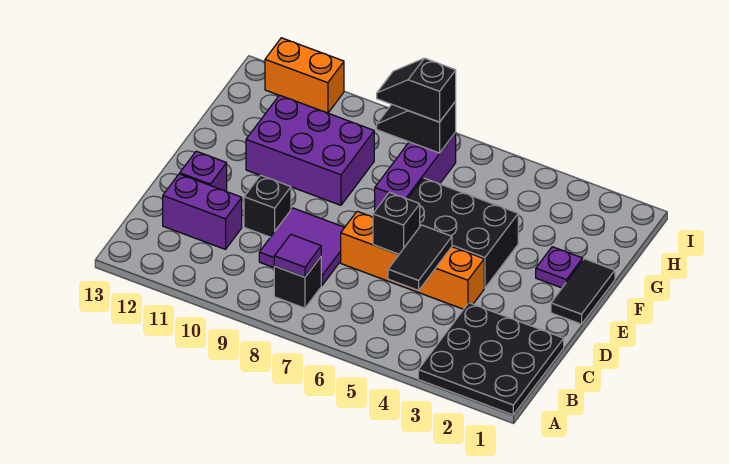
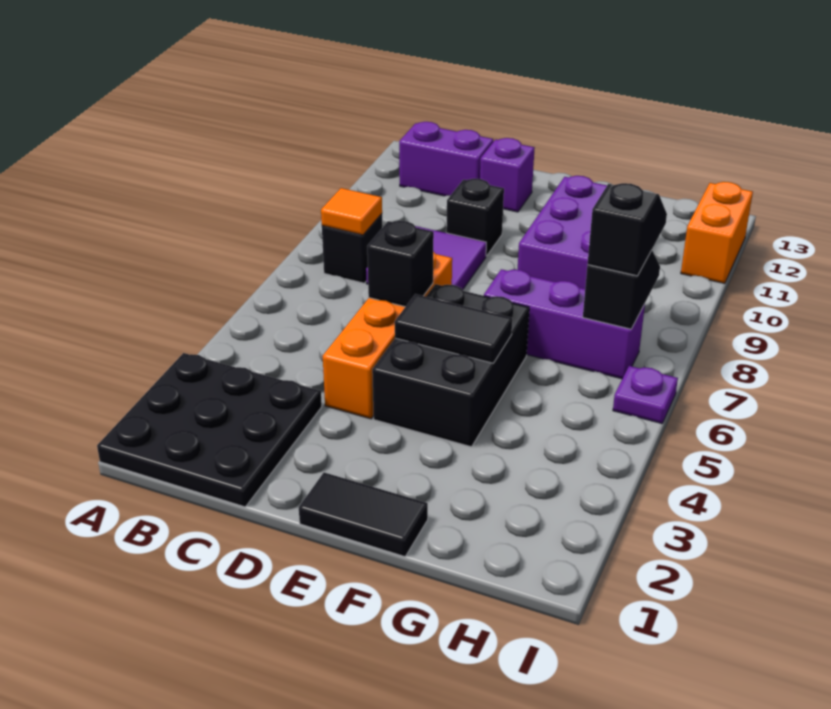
purple tile B8 level 2 -> orange tile B8 level 2
black tile C5:D5 level 2 -> black tile E5:F5 level 2
purple brick C11:C12 level 1 -> purple brick B12:C12 level 1
purple plate F2 level 1 -> purple plate I6 level 1

